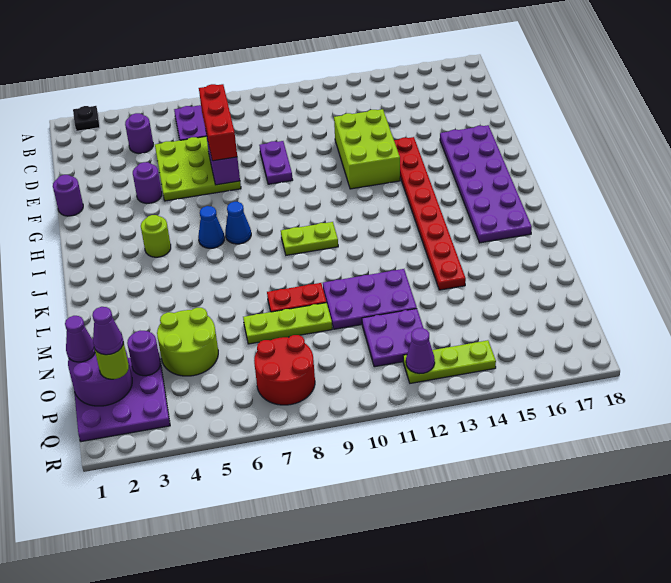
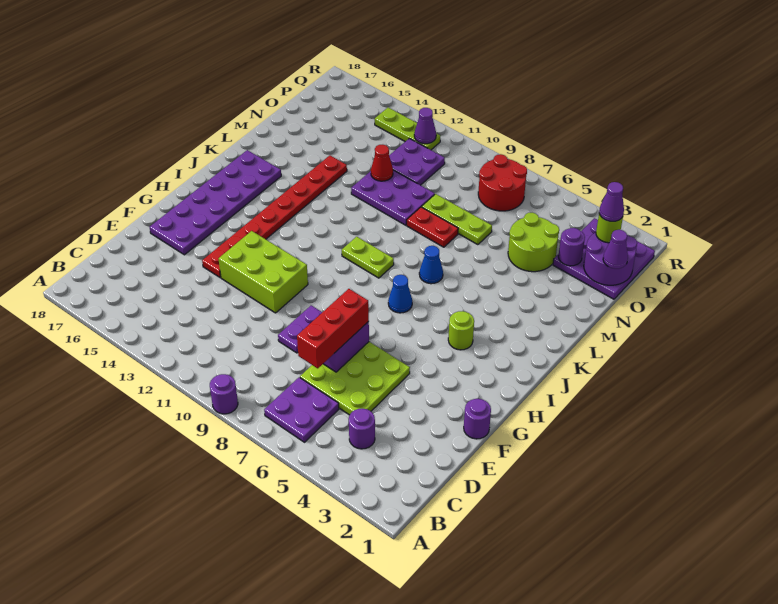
black plate A2 level 1 -> none
lime brick E12:G13 level 1 -> lime brick F11:G13 level 1
purple round brick F4 level 1 -> purple round brick A9 level 1
blue cone I6 level 1 -> blue cone K7 level 1
none -> red cone N12 level 2

